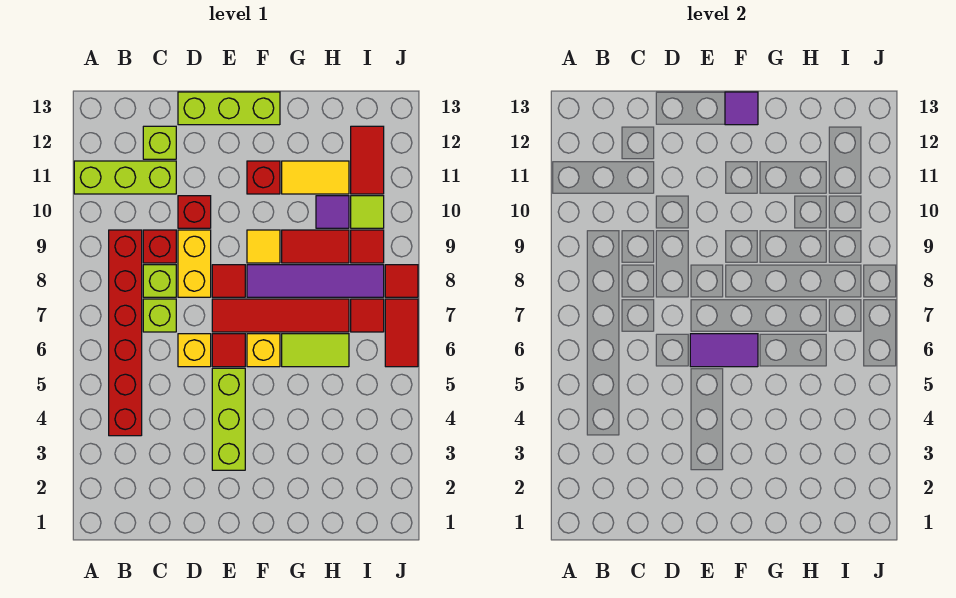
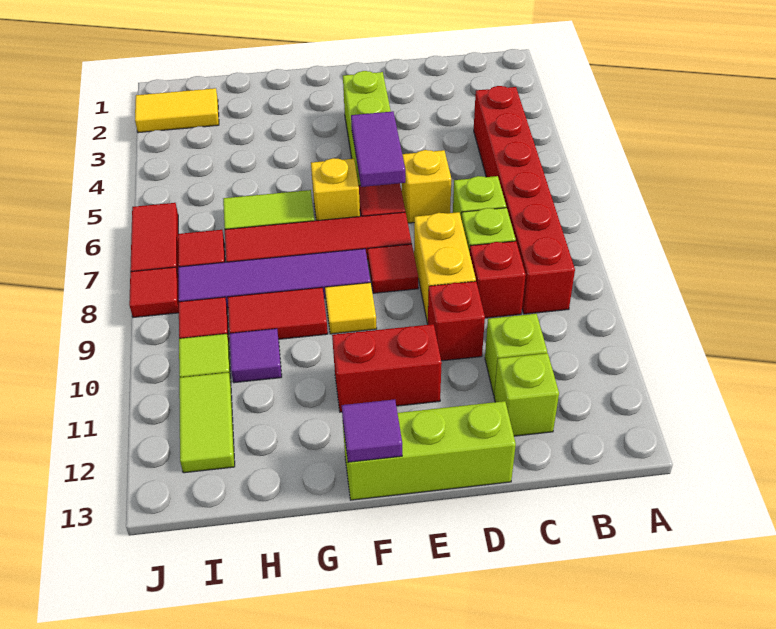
lime brick A11:C11 level 1 -> lime brick C11 level 1
purple tile E6:F6 level 2 -> purple tile E5:E6 level 2
red brick F11 level 1 -> red brick E11:F11 level 1
yellow tile G11:H11 level 1 -> yellow tile I2:J2 level 1
red tile I11:I12 level 1 -> lime tile I11:I12 level 1

